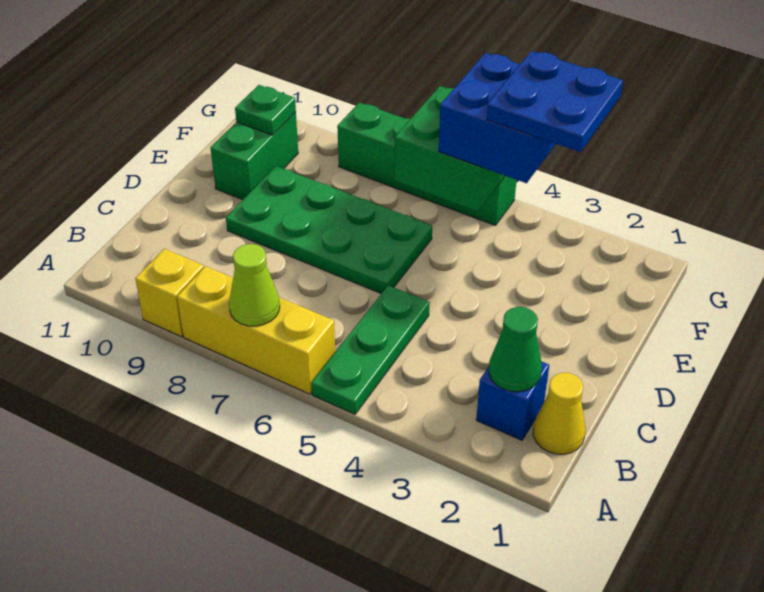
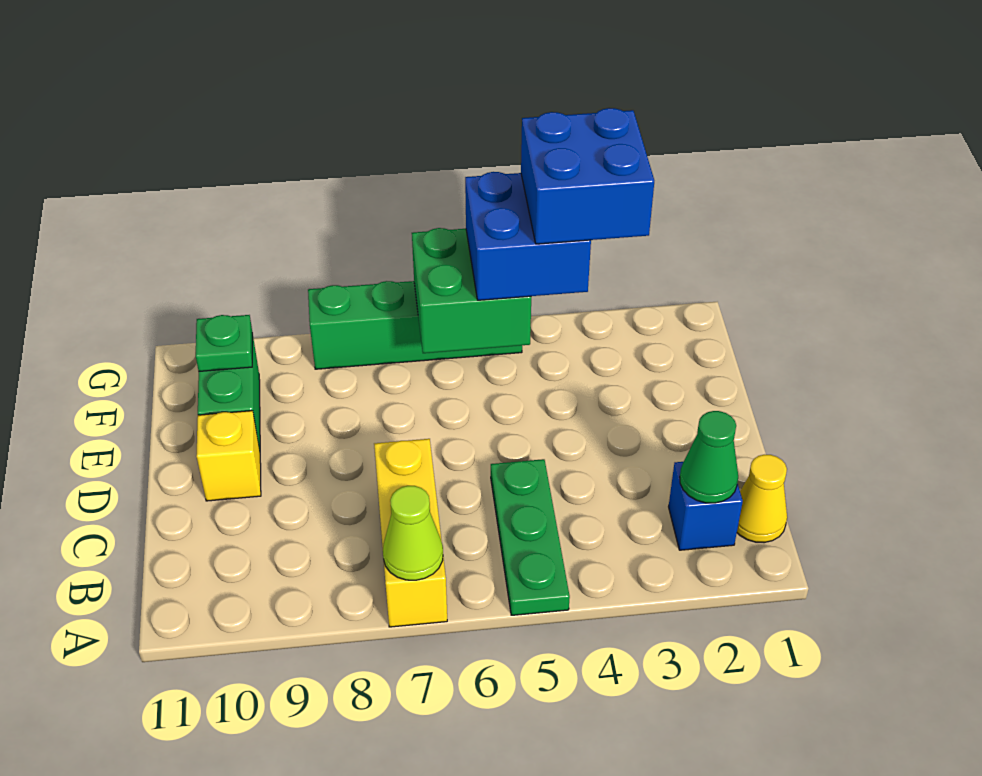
yellow brick A6:A8 level 1 -> yellow brick A7:C7 level 1
yellow brick A9 level 1 -> yellow brick D10 level 1
green plate D6:E9 level 1 -> none
blue plate F3:G4 level 4 -> blue brick F3:G4 level 4

